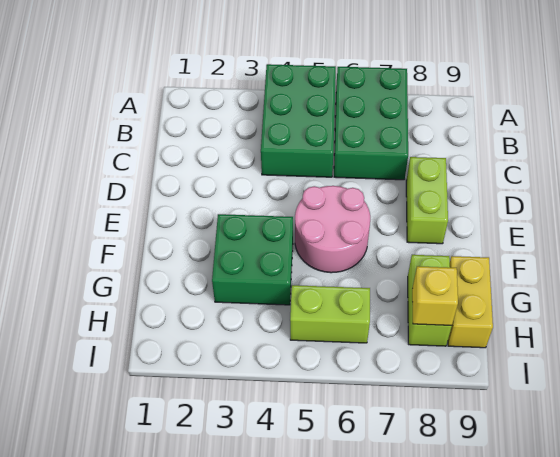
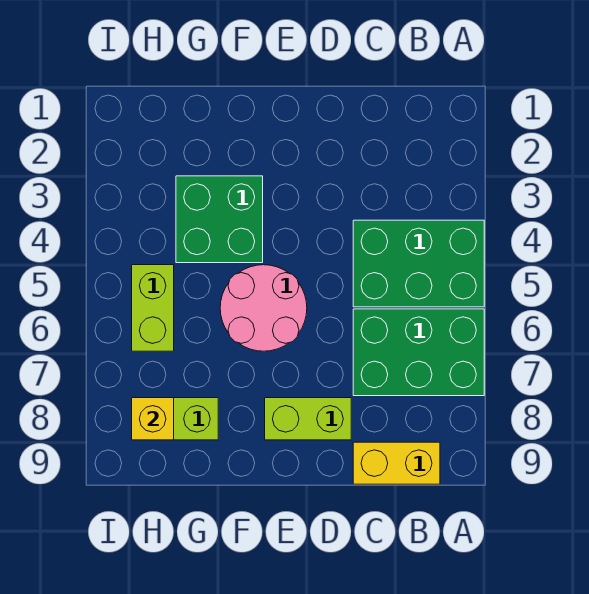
yellow brick G9:H9 level 1 -> yellow brick B9:C9 level 1

